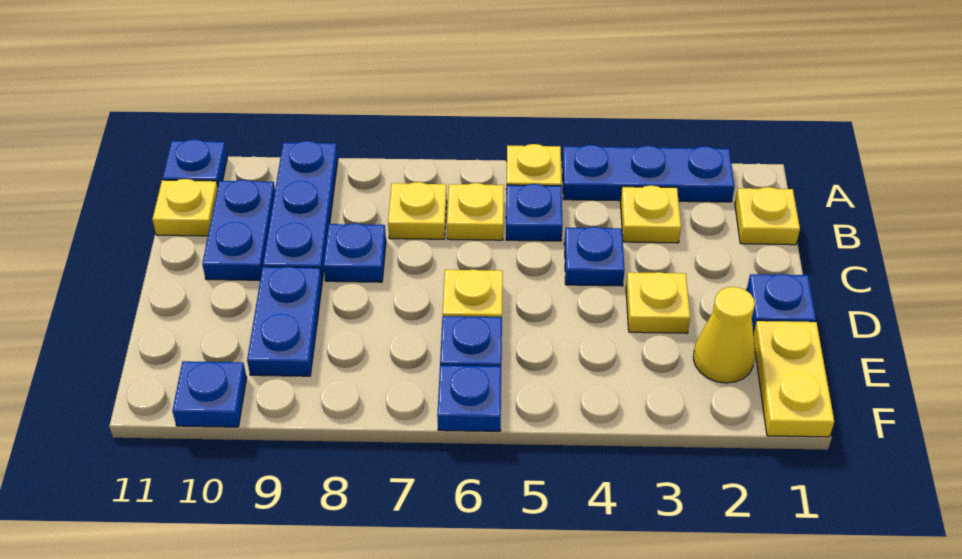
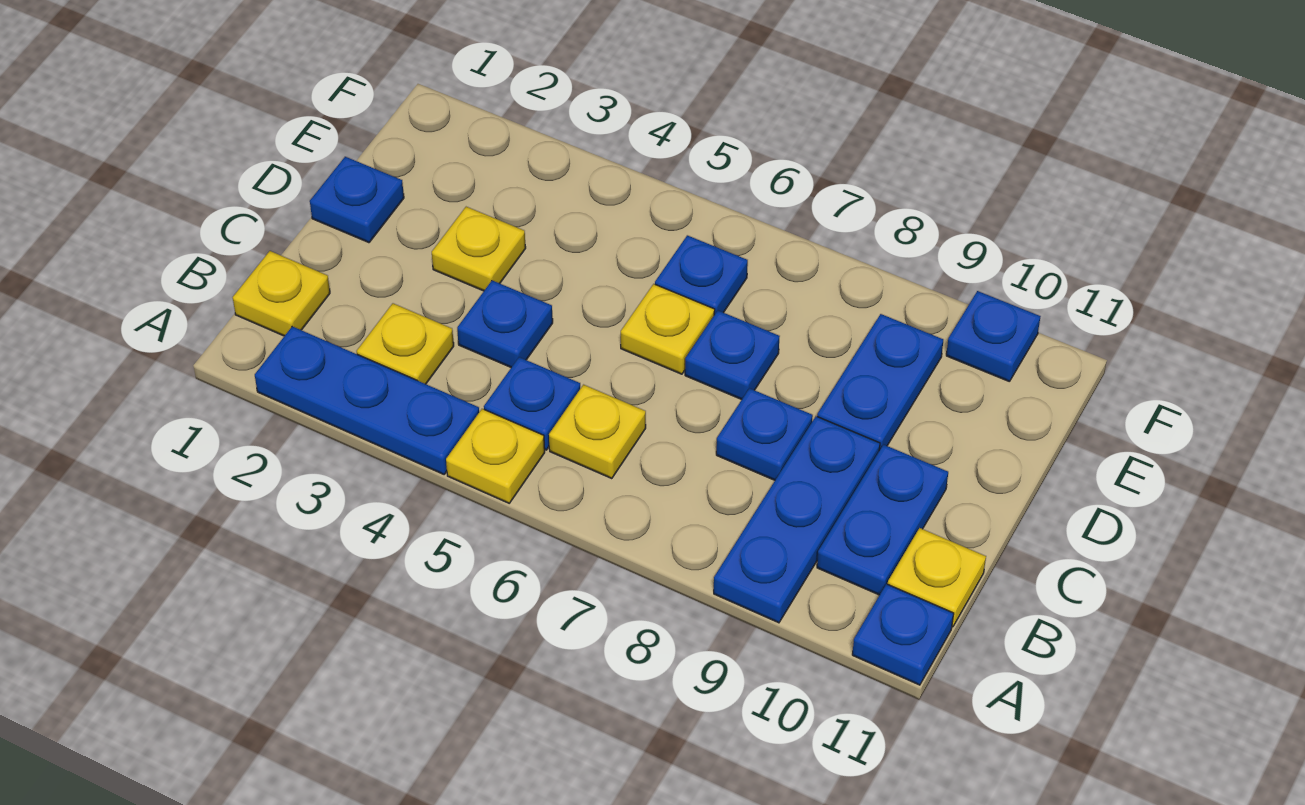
yellow plate B7 level 1 -> none
yellow plate E1:F1 level 1 -> none
yellow cone E2 level 1 -> none
blue plate F6 level 1 -> blue plate D7 level 1

